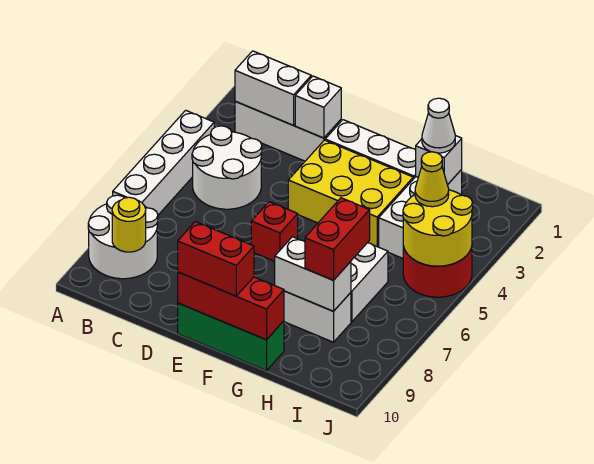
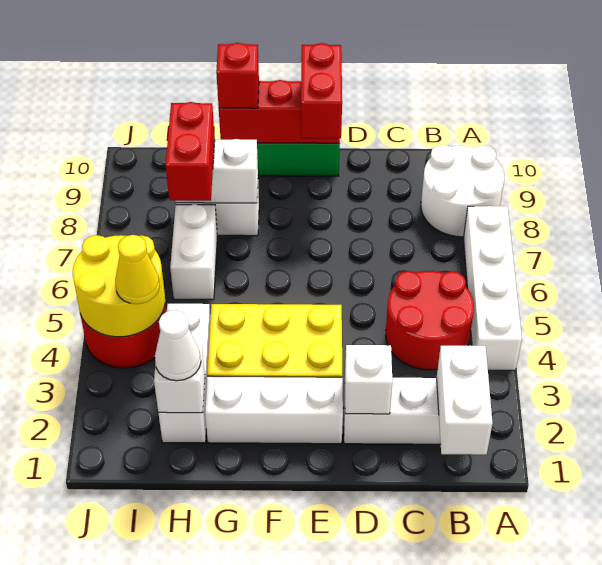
white brick B2:C2 level 2 -> white brick B1:B2 level 2
white round brick B4:C5 level 1 -> red round brick B4:C5 level 1
yellow round brick B9 level 2 -> none
red brick E6 level 1 -> red brick G10 level 3
red brick E10:F10 level 3 -> red brick E9:E10 level 3

